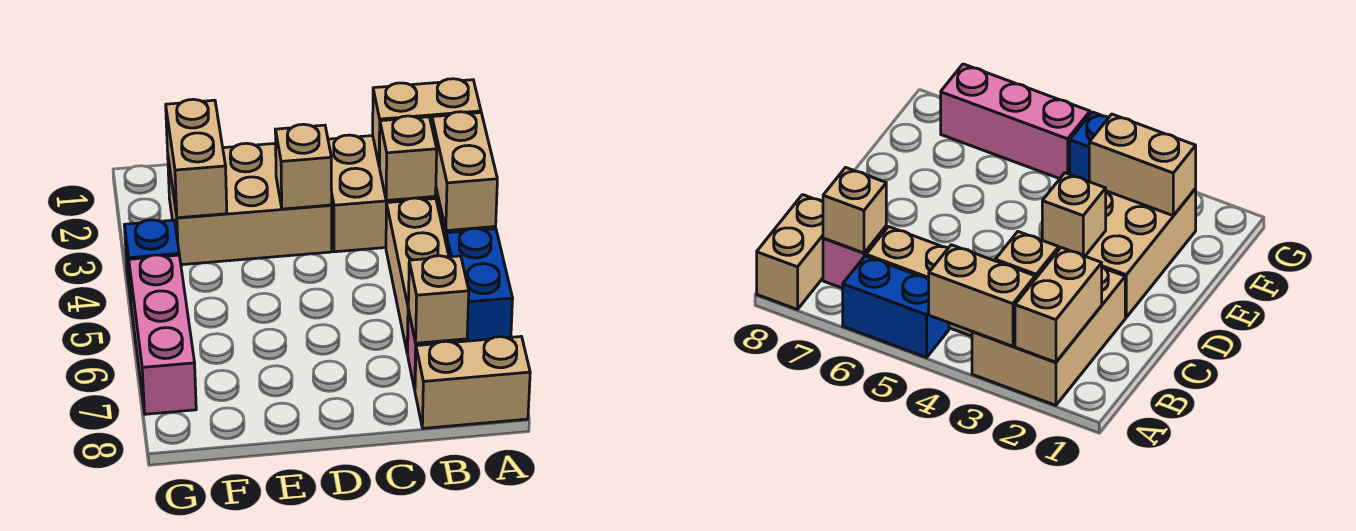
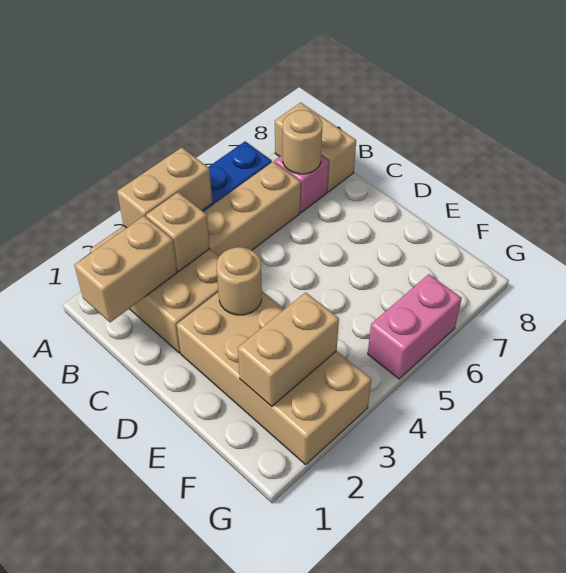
tan brick A2:B2 level 2 -> tan brick B1:B2 level 2
tan brick B7 level 2 -> tan round brick B7 level 2
tan brick D2:F3 level 1 -> tan brick D2:G3 level 1
tan brick D3 level 2 -> tan round brick D3 level 2
blue brick G4 level 1 -> none
pink brick G5:G7 level 1 -> pink brick G5:G6 level 1

